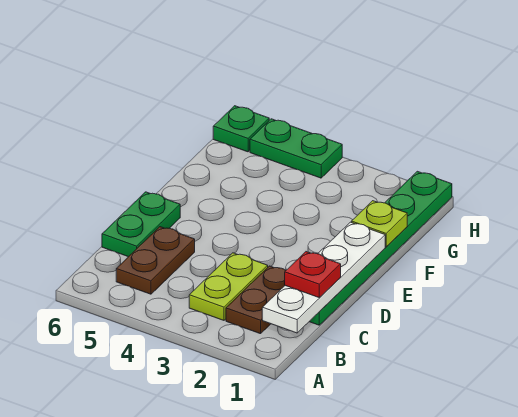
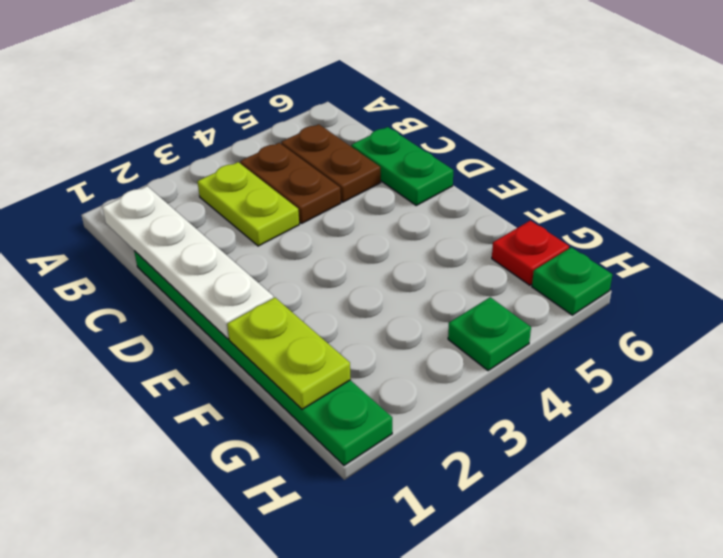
brown plate B2:C2 level 1 -> brown plate B4:C4 level 1
red plate C1 level 3 -> red plate G6 level 1
lime plate F1 level 2 -> lime plate F1:G1 level 2
green plate H4:H5 level 1 -> green plate H4 level 1

